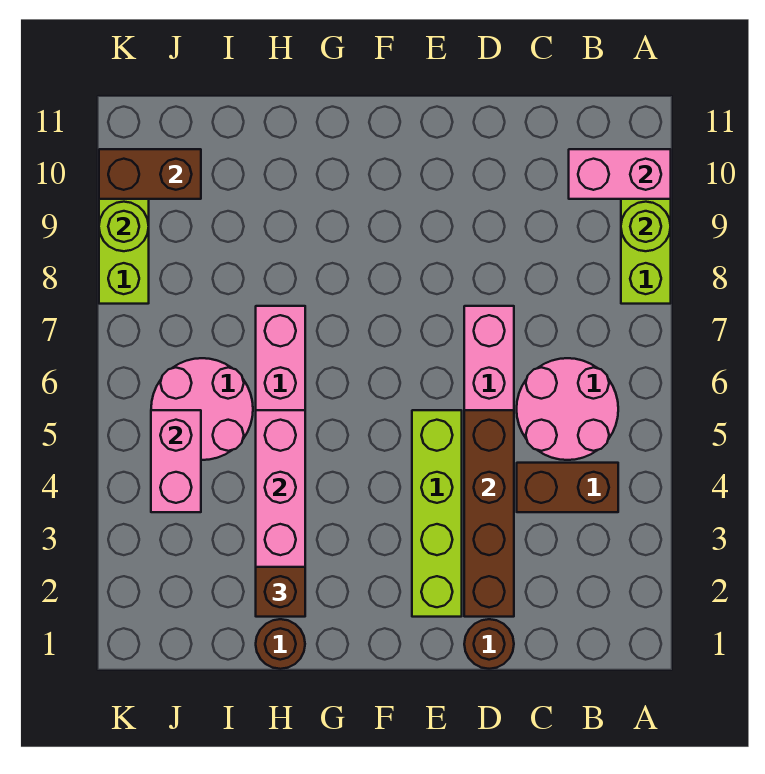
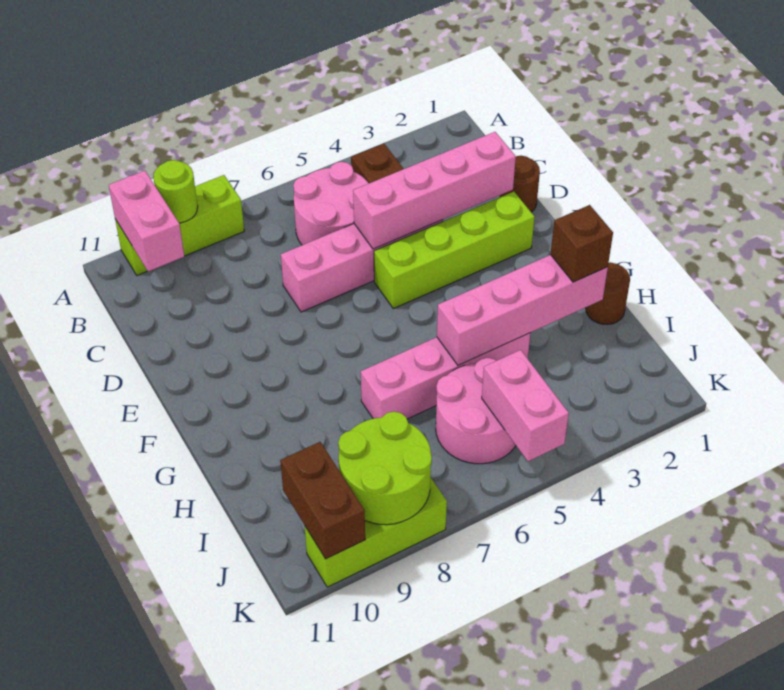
brown brick D2:D5 level 2 -> pink brick D2:D5 level 2
pink brick J4:J5 level 2 -> pink brick J5:K5 level 2
lime round brick K9 level 2 -> lime round brick J8:K9 level 2

